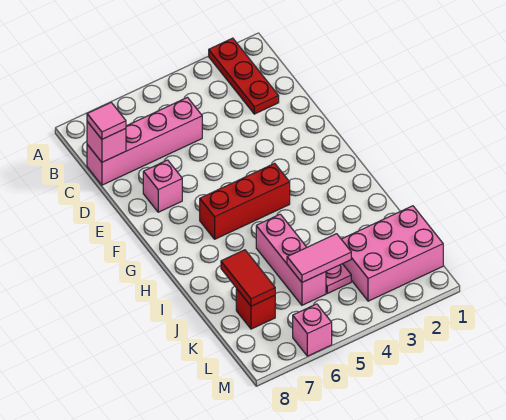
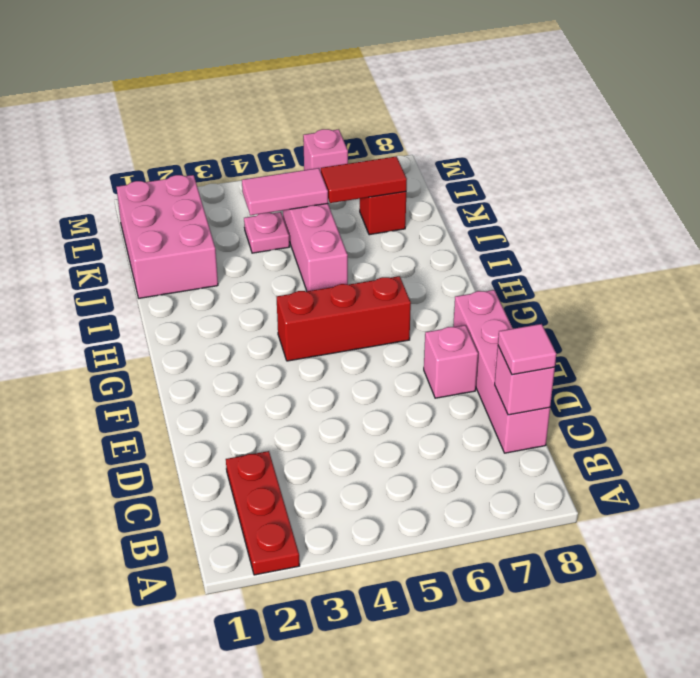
pink brick C5:C8 level 1 -> pink brick C8:F8 level 1
red tile J7:K7 level 2 -> red tile K6:K7 level 2
pink brick K1:L3 level 1 -> pink brick J1:L2 level 1

